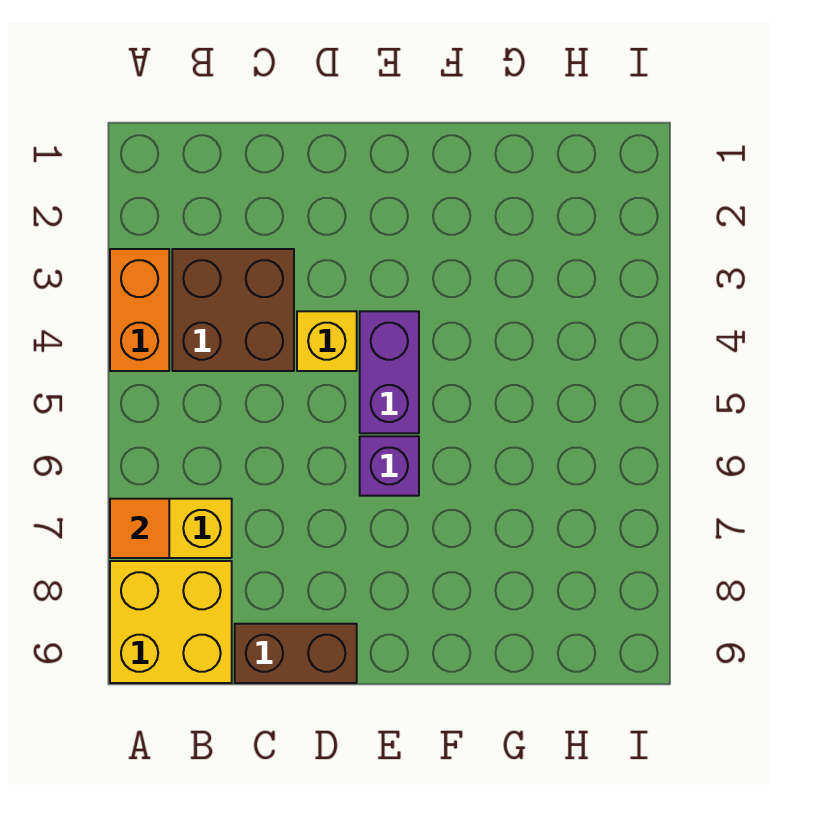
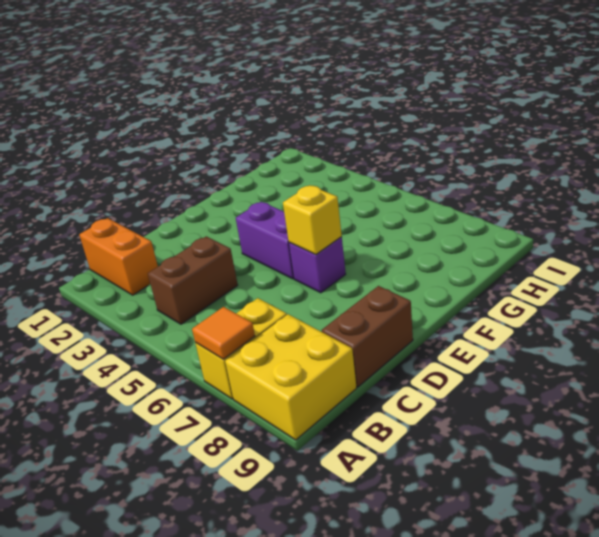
orange brick A3:A4 level 1 -> orange brick B1:B2 level 1
brown brick B3:C4 level 1 -> brown brick B4:C4 level 1
yellow brick D4 level 1 -> yellow brick E6 level 2

